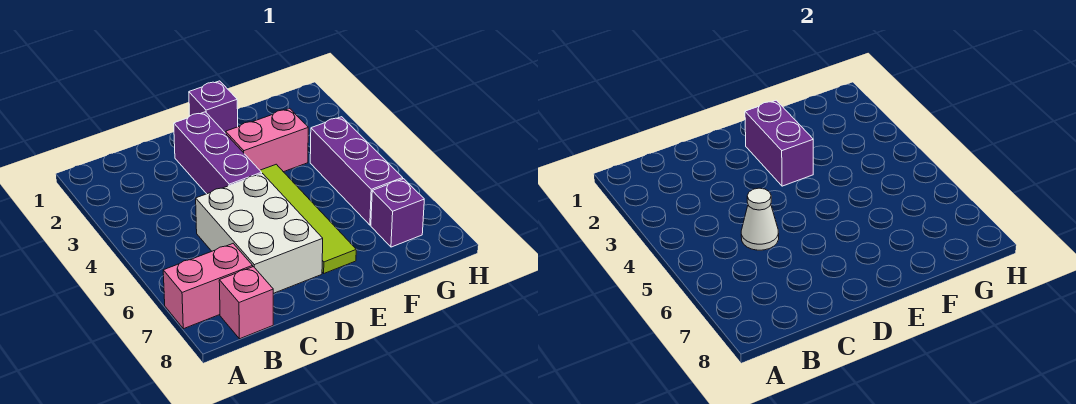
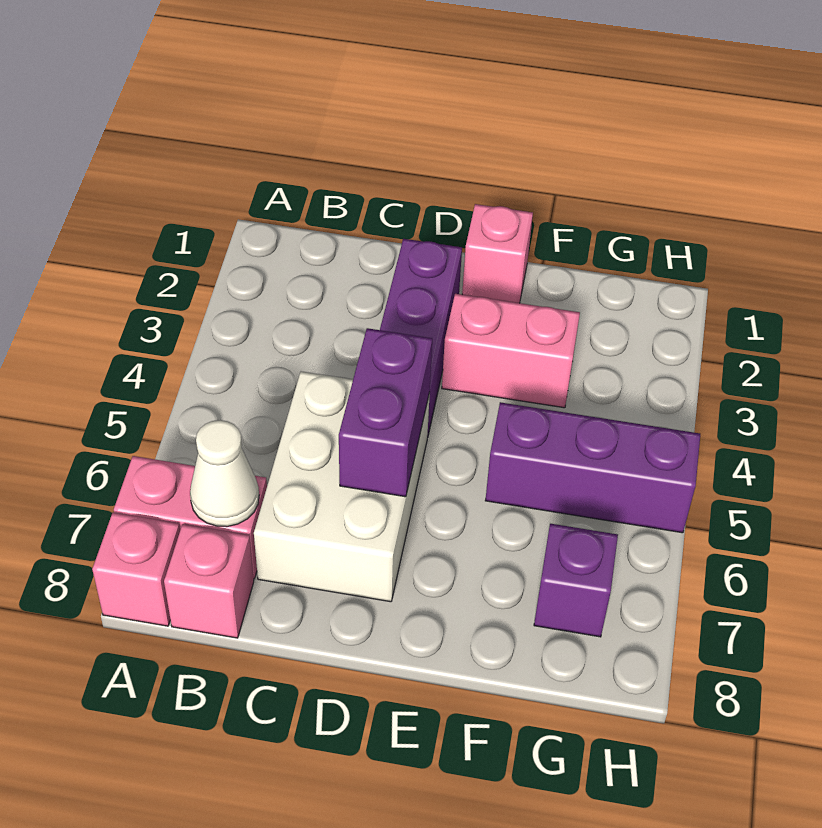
none -> pink brick A8 level 1
white cone C5 level 2 -> white cone B7 level 2
purple brick E1 level 1 -> pink brick E1 level 1
purple brick E2:E3 level 2 -> purple brick D5:D6 level 2
lime tile E4:E7 level 1 -> none
purple brick G4:G6 level 1 -> purple brick F5:H5 level 1

